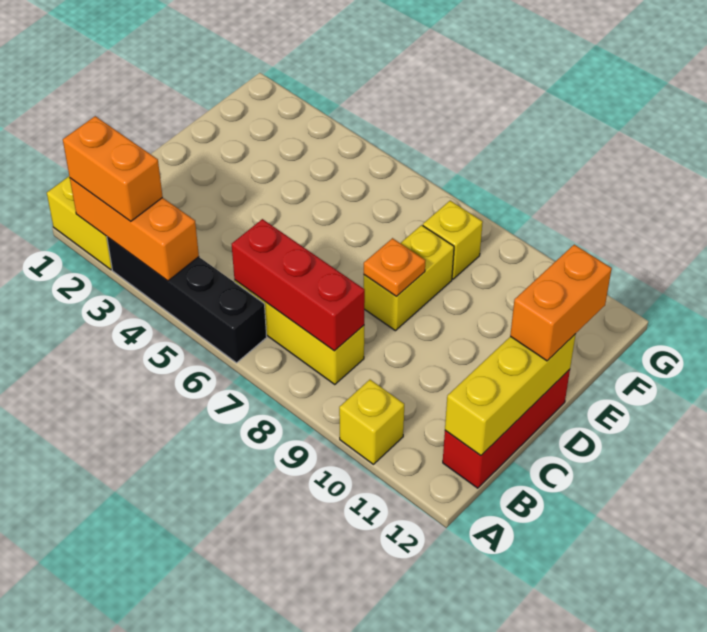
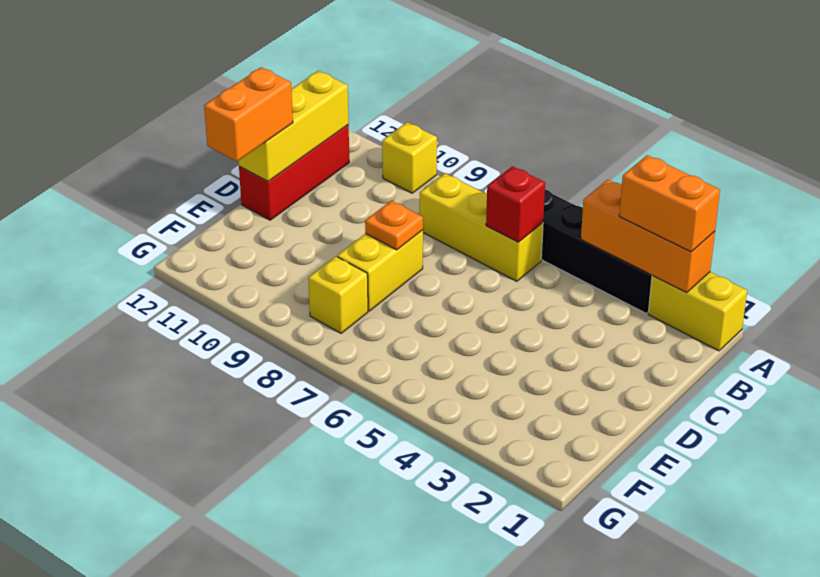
red brick B6:B8 level 2 -> red brick B6 level 2

